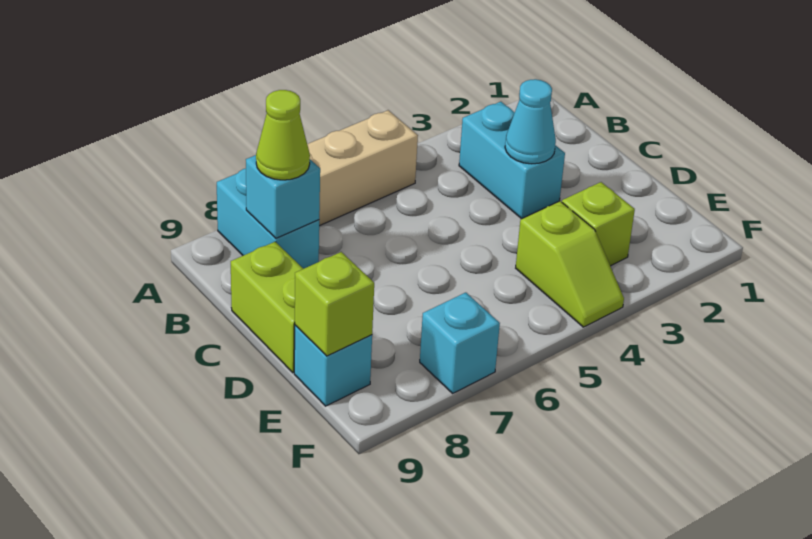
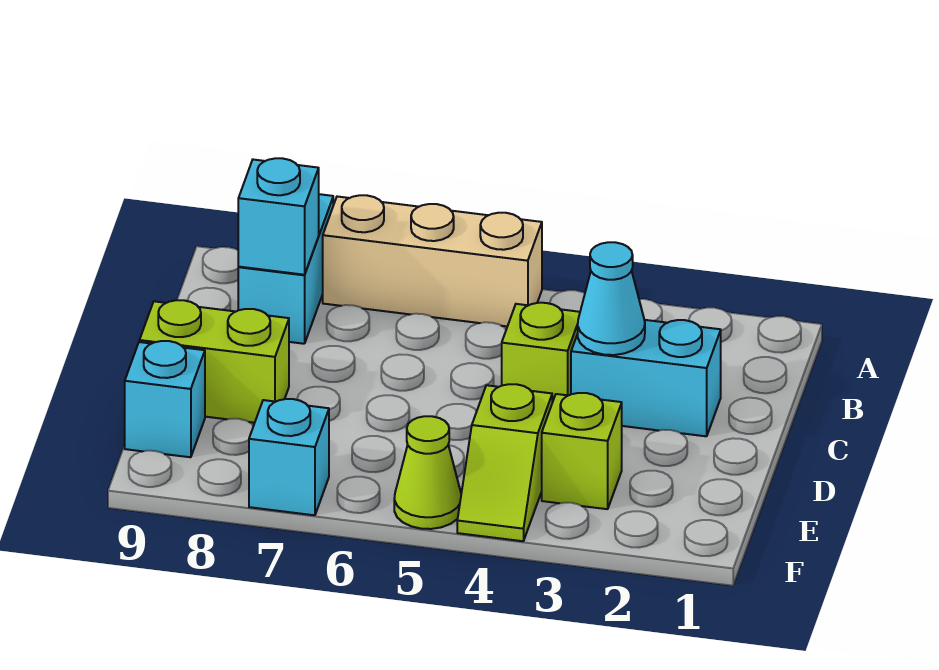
cyan brick B3:C3 level 1 -> cyan brick C2:C3 level 1
lime cone B8 level 3 -> lime cone F5 level 1
lime brick C9:D9 level 1 -> lime brick D8:D9 level 1
lime brick E9 level 2 -> lime brick C4 level 1

